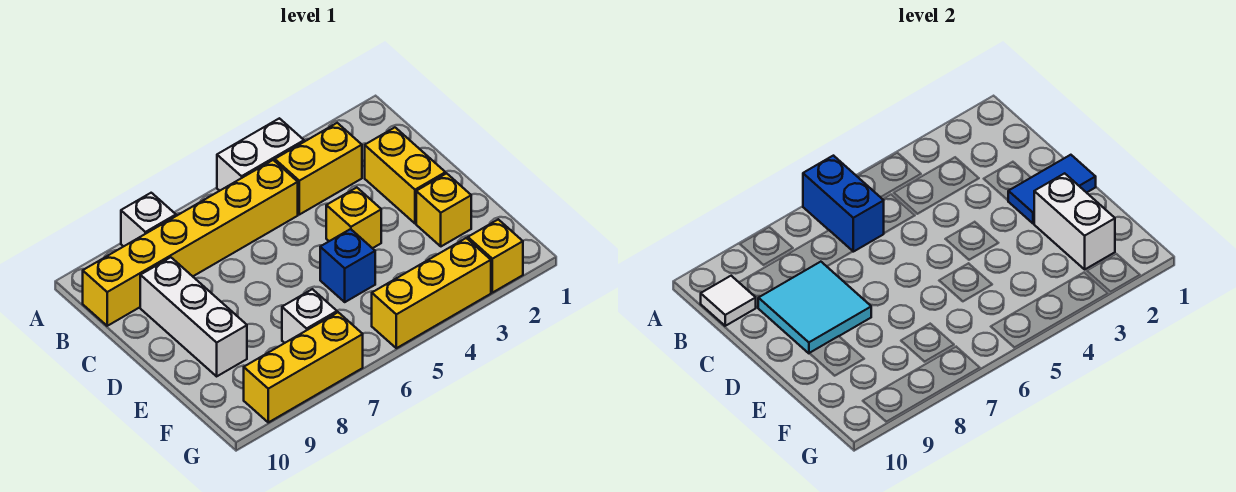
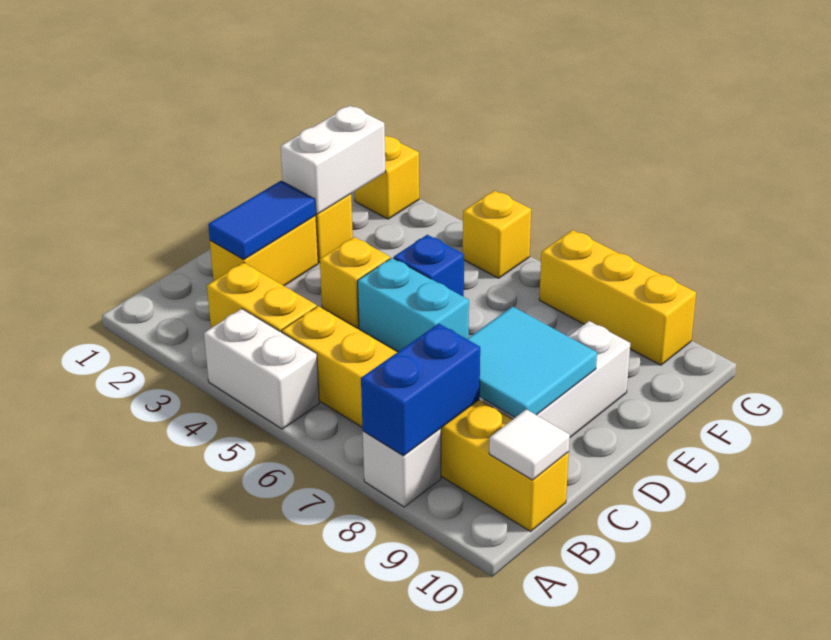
blue brick A6:B6 level 2 -> blue brick A8:B8 level 2
blue tile D1:D2 level 2 -> blue tile C2:D2 level 2
none -> cyan brick D5:D6 level 1
white brick F7 level 1 -> none
yellow brick G3:G5 level 1 -> yellow brick G5 level 1

